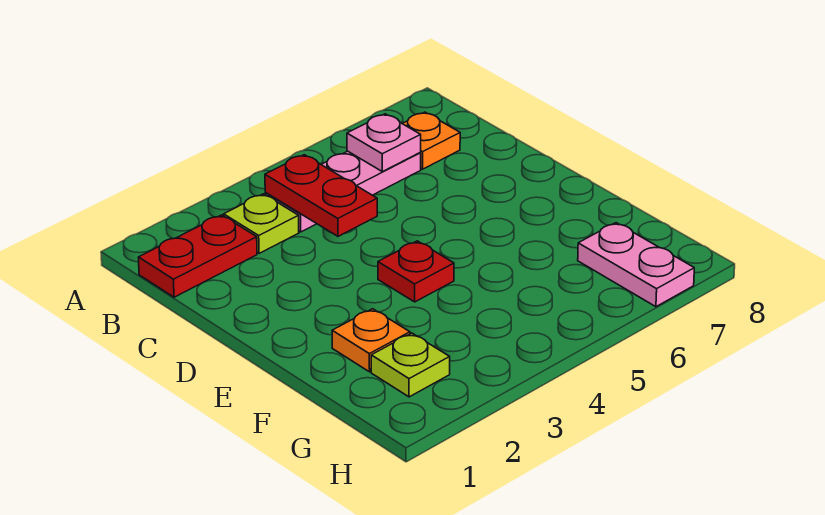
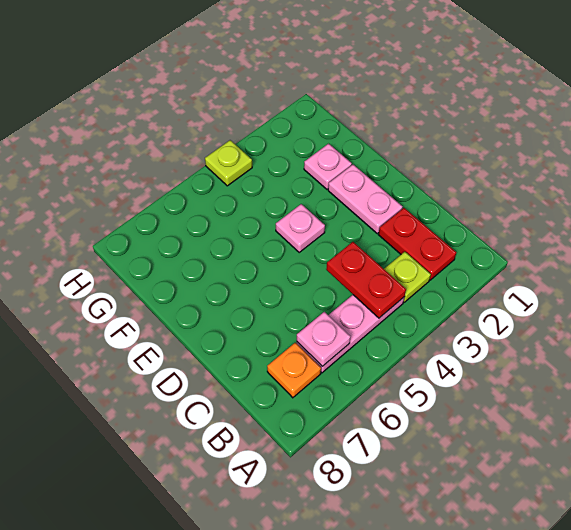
red plate B1:B2 level 1 -> red plate B2:C2 level 1
red plate E4 level 1 -> pink plate E4 level 1
orange plate F2 level 1 -> pink plate F2 level 1
lime plate G2 level 1 -> lime plate H4 level 1
pink plate G7:H7 level 1 -> pink plate D2:E2 level 1

